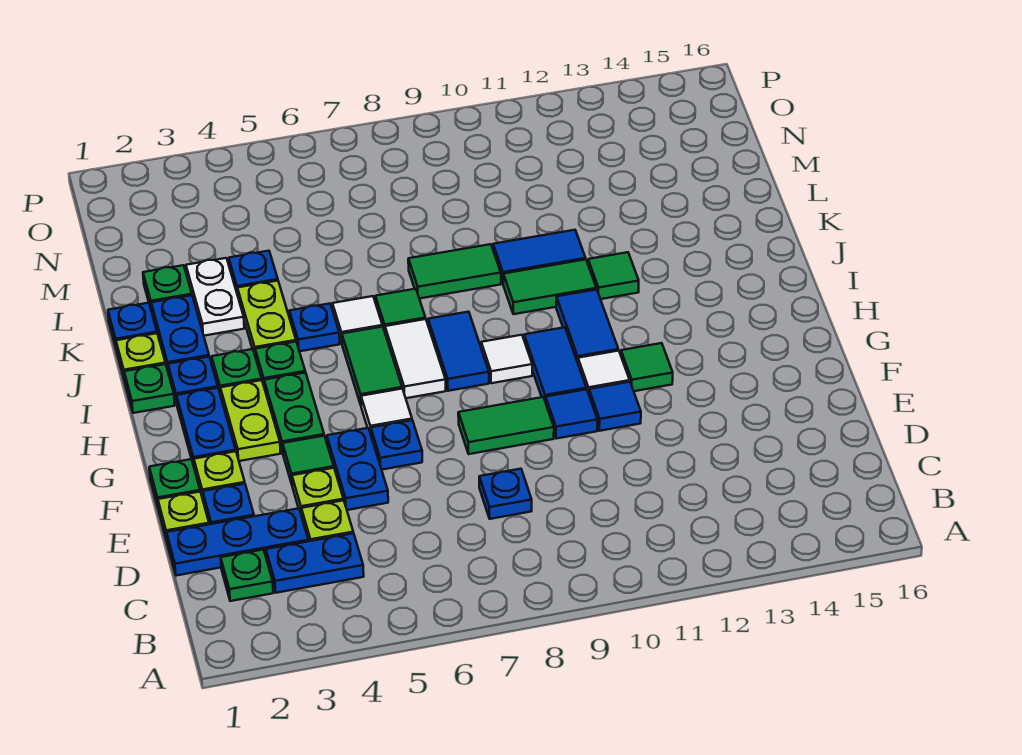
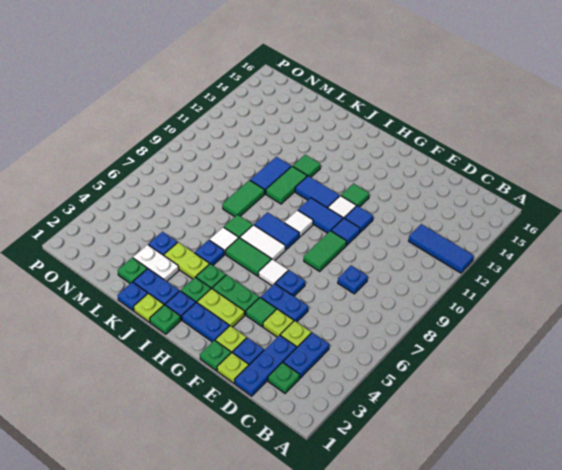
none -> blue tile A12:C12 level 1

